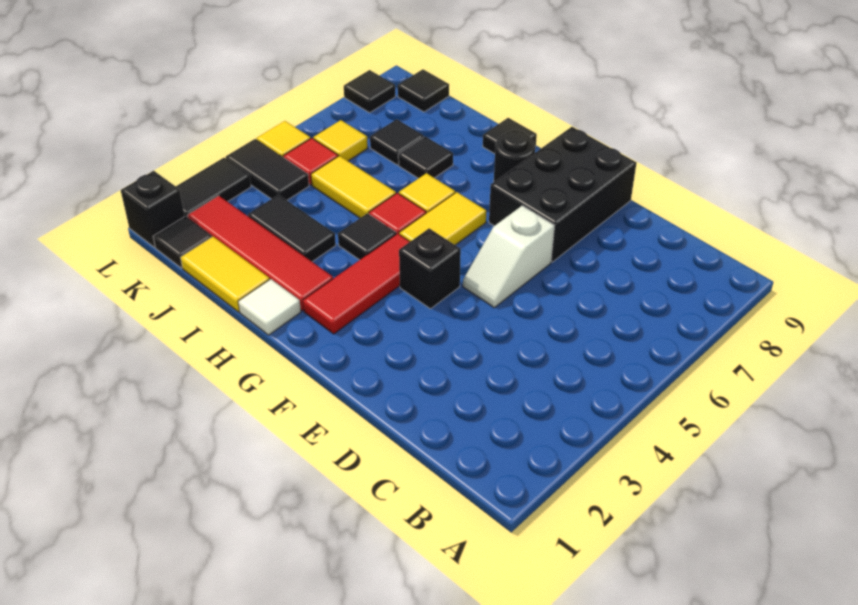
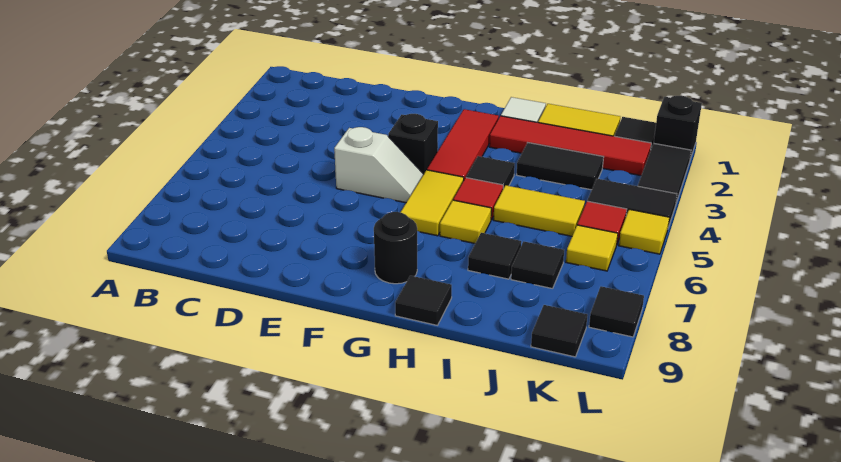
white slope E5:E6 level 1 top 6 -> white slope E5:F5 level 1 top E
black brick E7:F9 level 1 -> none

